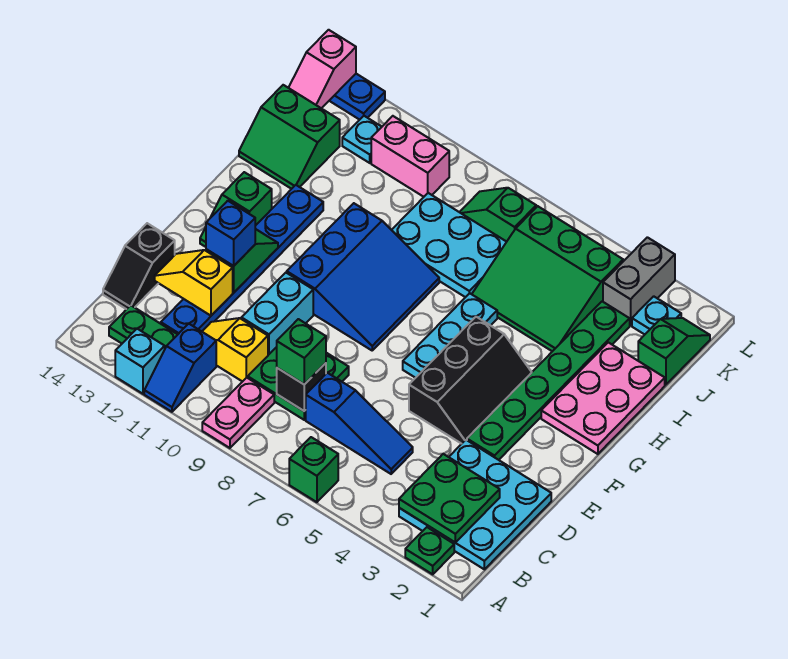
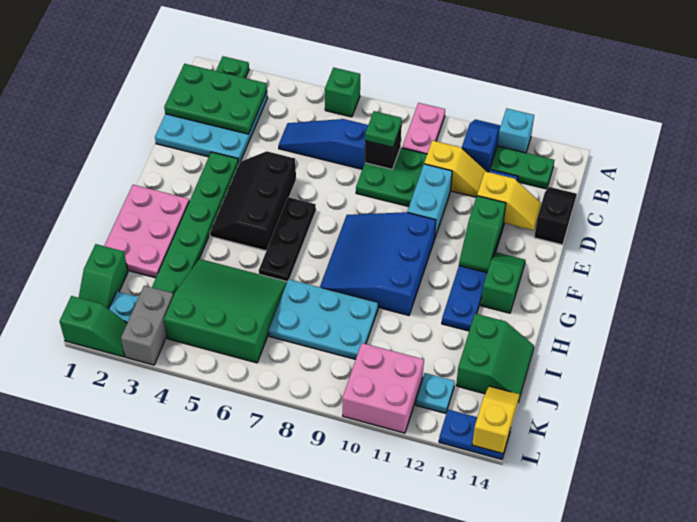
green plate B2:C3 level 2 -> green plate B1:C3 level 2
green brick C8 level 3 -> green plate C8 level 3
blue brick E12 level 3 -> none
cyan plate F6:H6 level 1 -> black plate F6:H6 level 1
green slope I13:J14 level 1 top J -> green slope I13:J14 level 1 top 13
green slope K7:K8 level 1 top 7 -> green slope L1:L2 level 1 top 1
pink brick K10:K11 level 1 -> pink brick K10:L11 level 1
pink slope K14:L14 level 2 top L -> yellow slope K14:L14 level 2 top L

